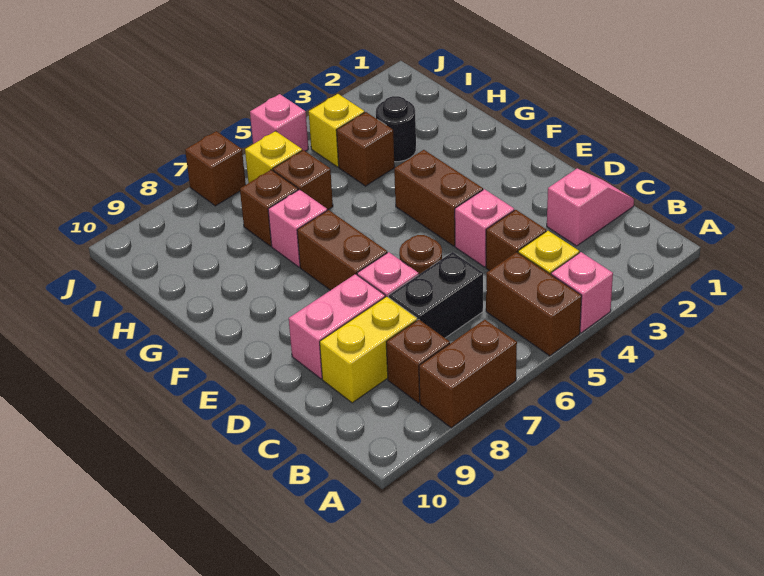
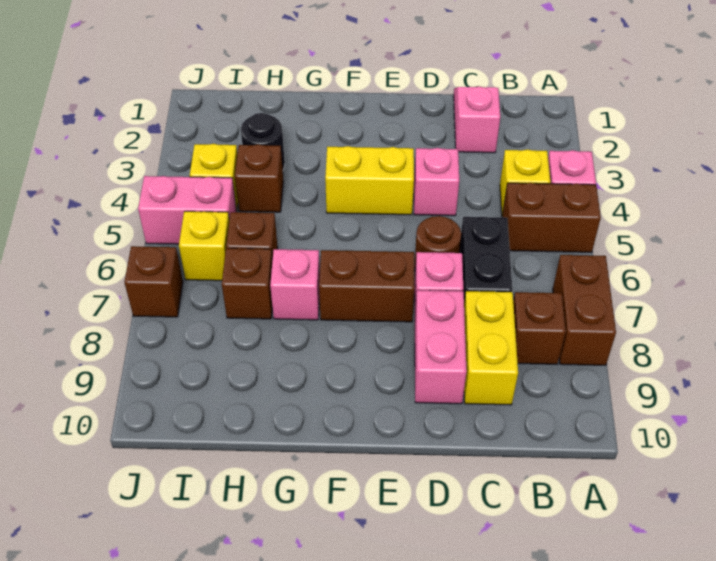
brown brick C4 level 1 -> none
brown brick E4:F4 level 1 -> yellow brick E4:F4 level 1
pink brick J5 level 1 -> pink brick I5:J5 level 1

